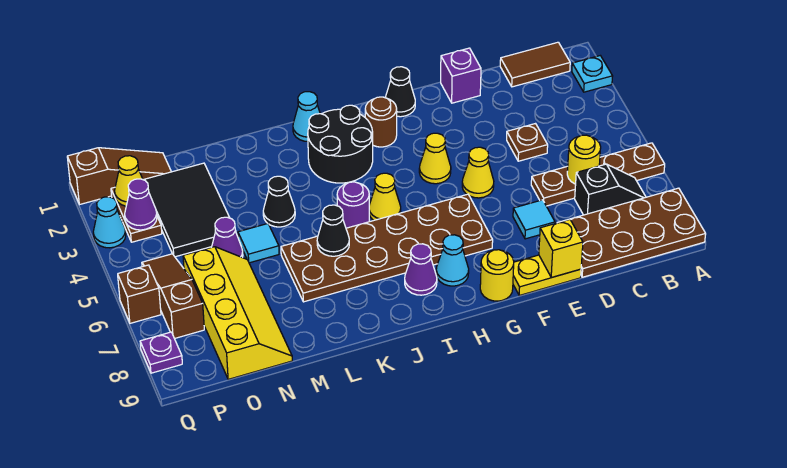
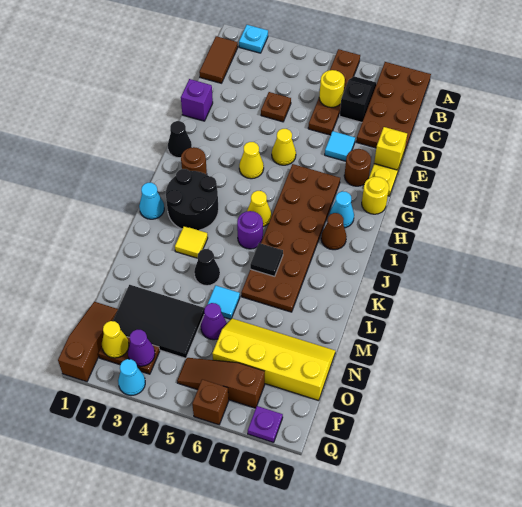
none -> brown round brick F8 level 1
purple cone I8 level 1 -> brown cone I8 level 1
none -> yellow tile K3 level 1
black cone K6 level 2 -> black tile K6 level 2

